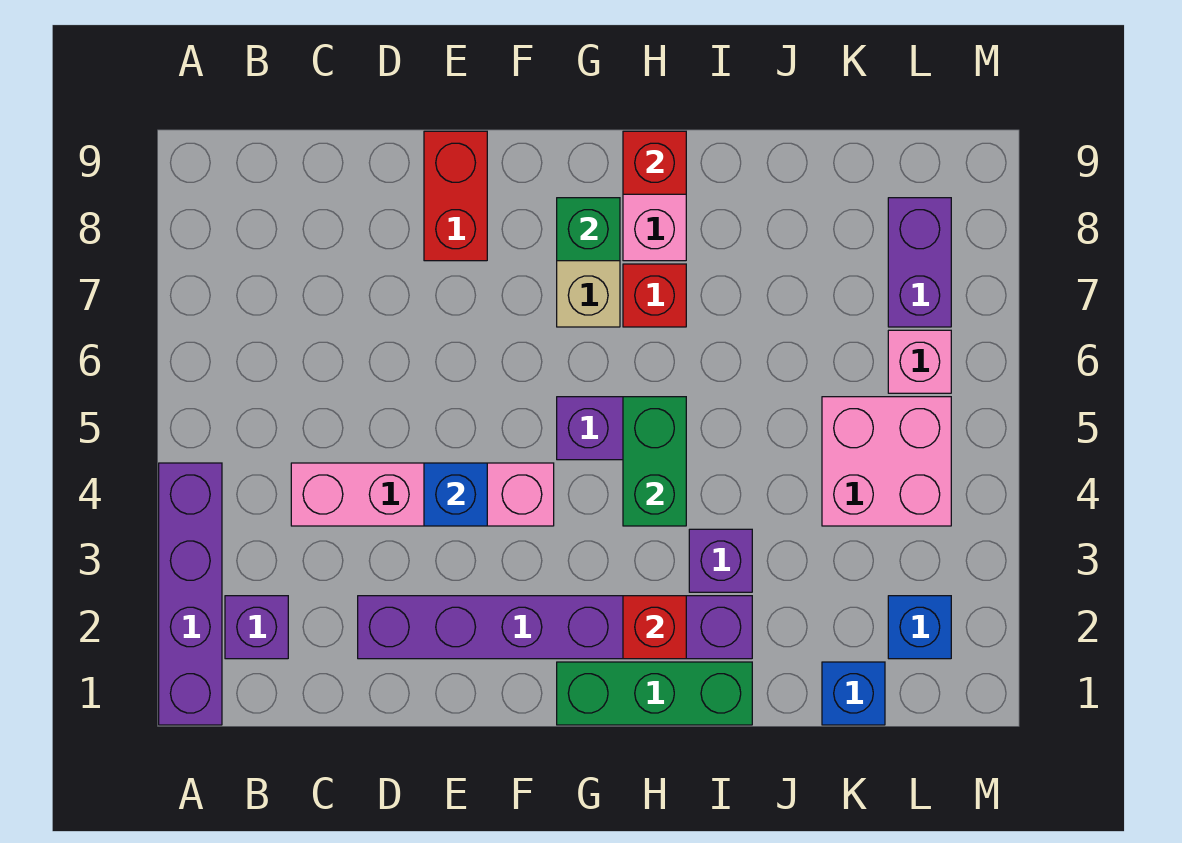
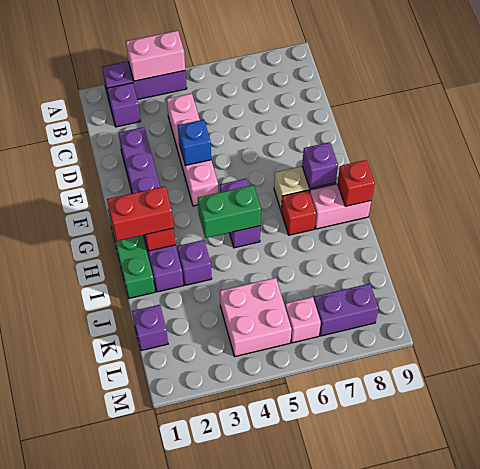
purple brick A1:A4 level 1 -> purple brick A2:A4 level 1
none -> pink brick A3:A4 level 2
red brick E8:E9 level 1 -> red brick H1:H2 level 3
green brick G8 level 2 -> purple brick G8 level 2
blue brick K1 level 1 -> purple brick K1 level 1
blue brick L2 level 1 -> none

